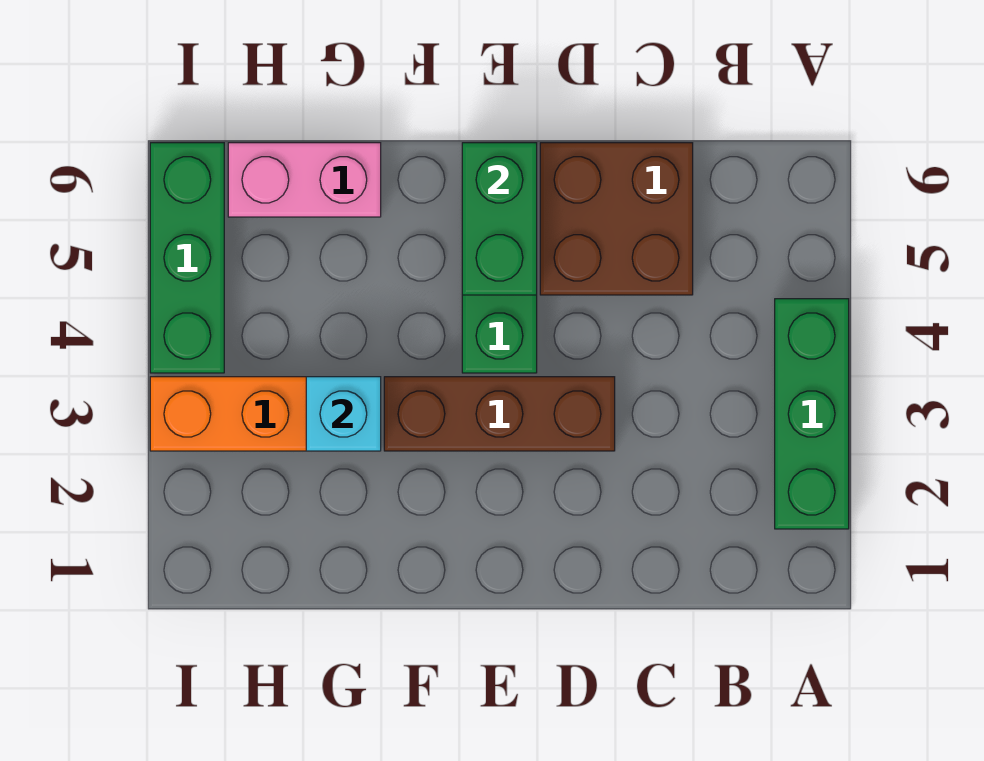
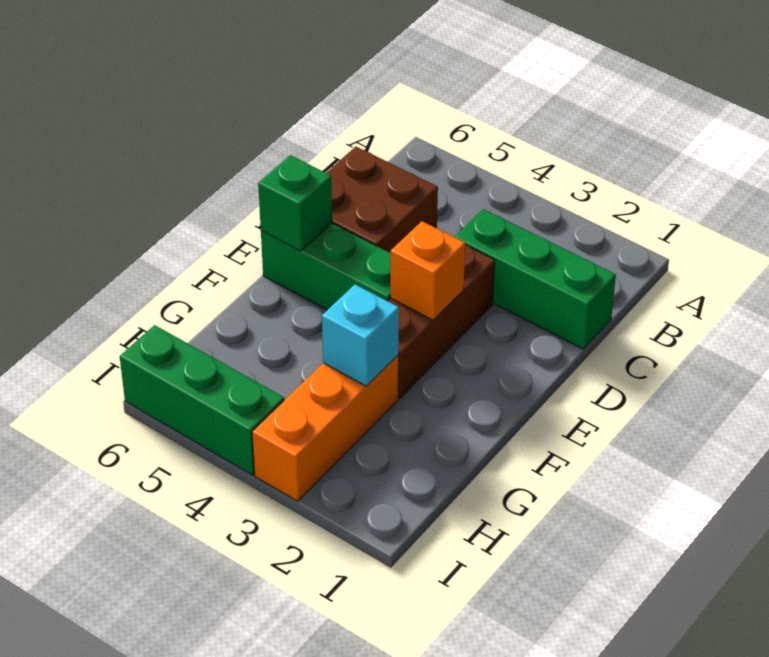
green brick A2:A4 level 1 -> green brick C1:C3 level 1
none -> orange brick E3 level 2
green brick E5:E6 level 2 -> green brick E6 level 2
pink brick G6:H6 level 1 -> none

